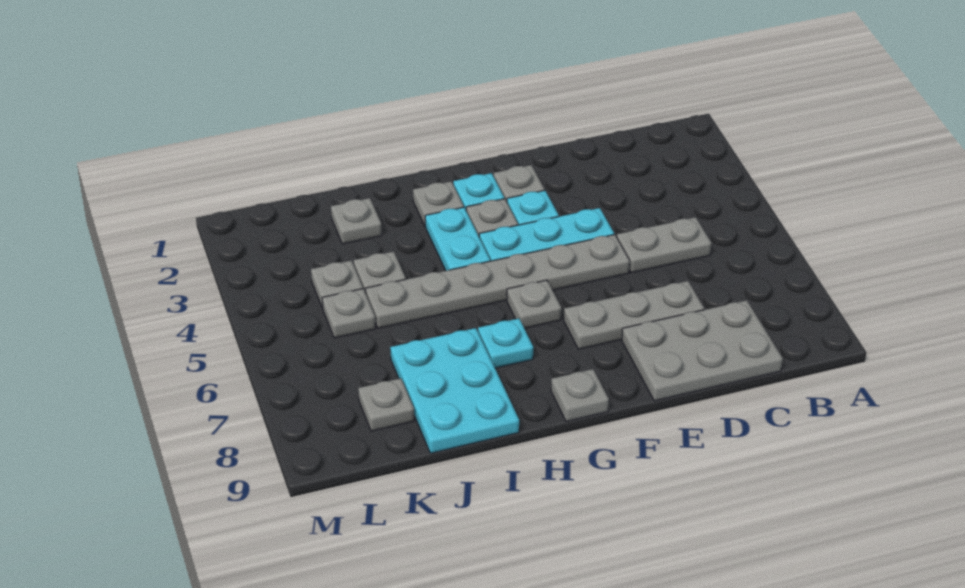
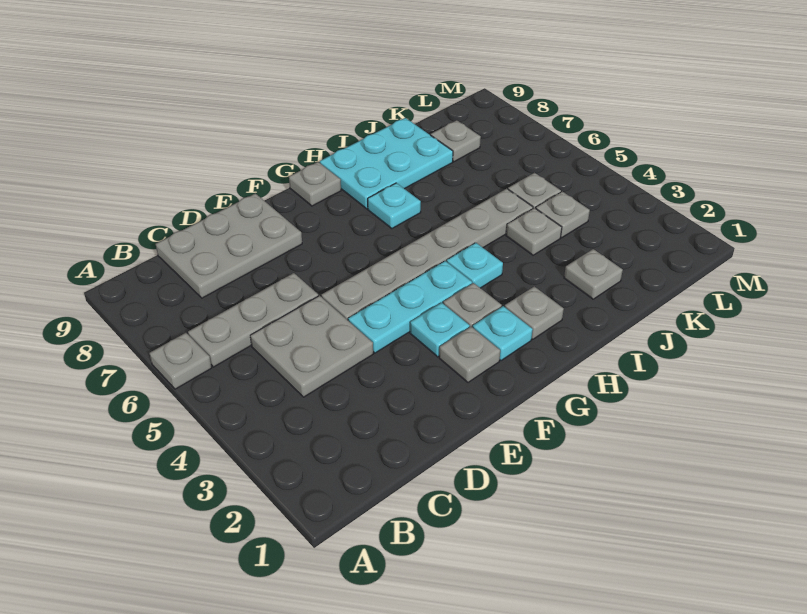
grey plate C5:D5 level 1 -> grey plate C4:D5 level 1
grey plate D7:F7 level 1 -> grey plate B6:D6 level 1
grey plate G6 level 1 -> grey plate A6 level 1
cyan plate H3:H4 level 1 -> cyan plate H4 level 1
cyan plate I7:J9 level 1 -> cyan plate H8:J9 level 1

